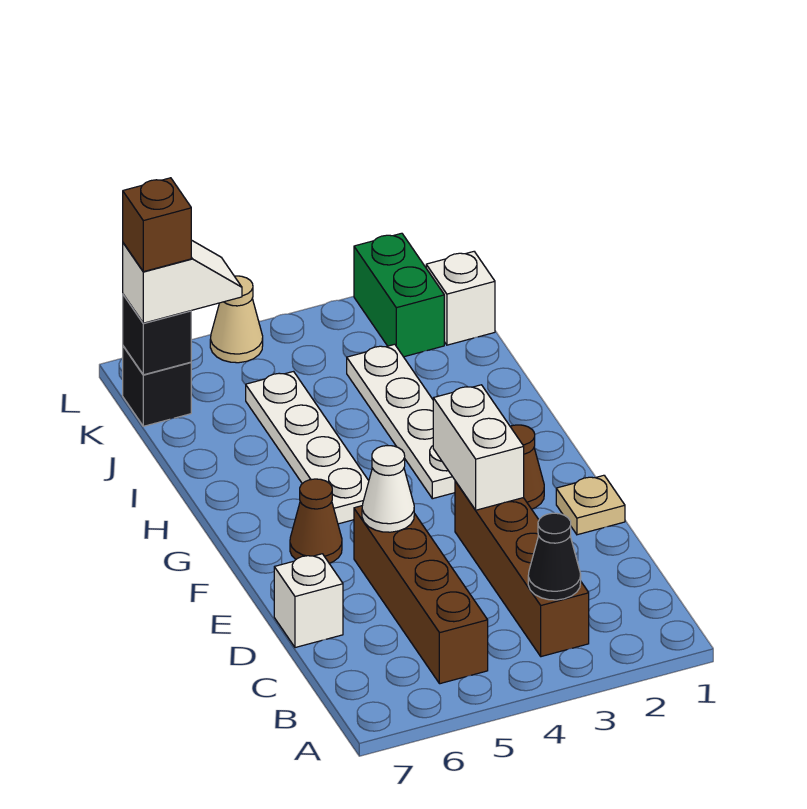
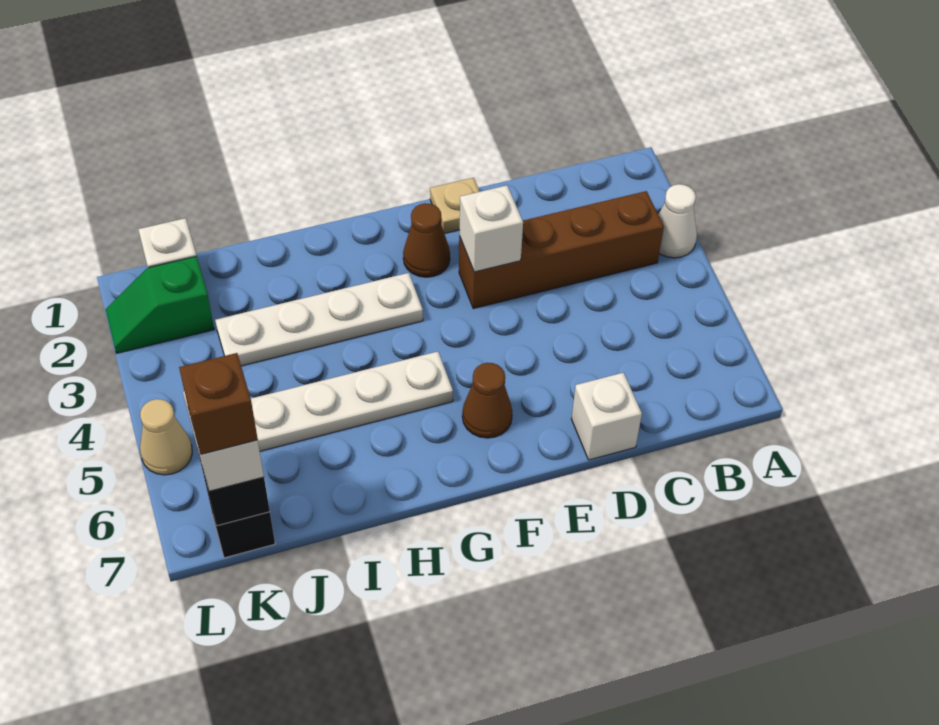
black cone B3 level 2 -> none
brown brick B5:E5 level 1 -> none
white brick E3:F3 level 2 -> white brick E3 level 2
white cone E5 level 2 -> white cone A3 level 1
green brick K2:L2 level 1 -> green slope K2:L2 level 1 top K

